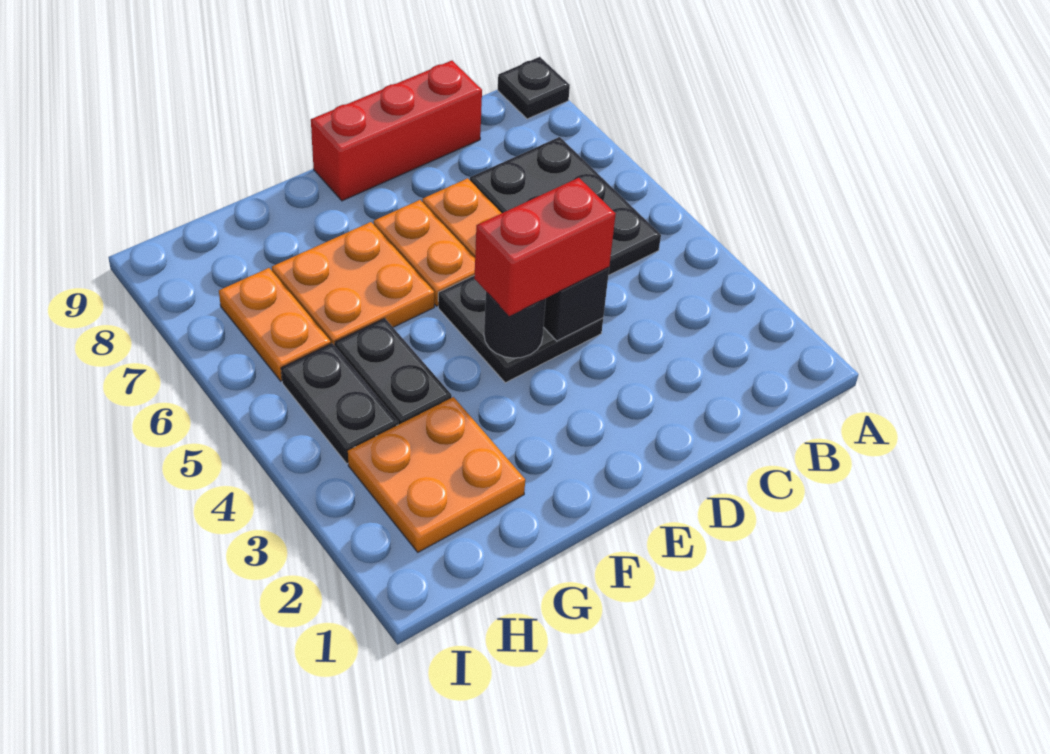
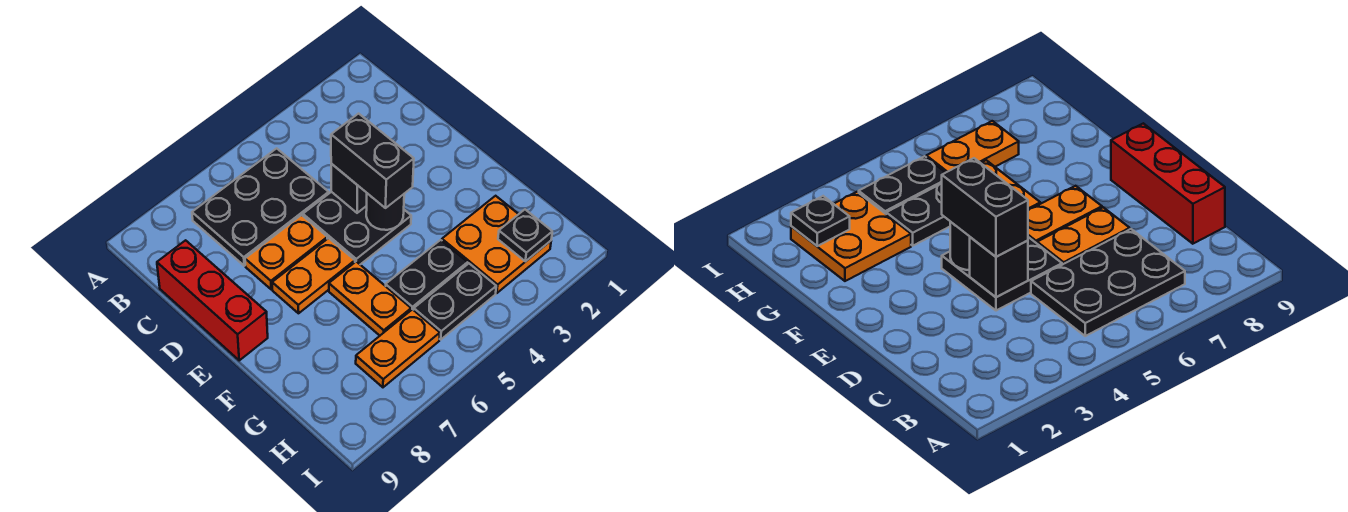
black plate A9 level 1 -> black plate H2 level 2
red brick D4:E4 level 3 -> black brick D4:E4 level 3
orange plate F6:G7 level 1 -> orange plate F6:G6 level 1

